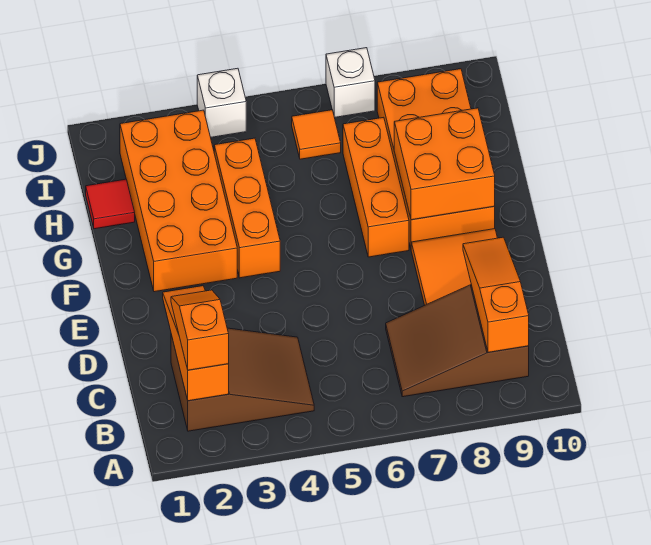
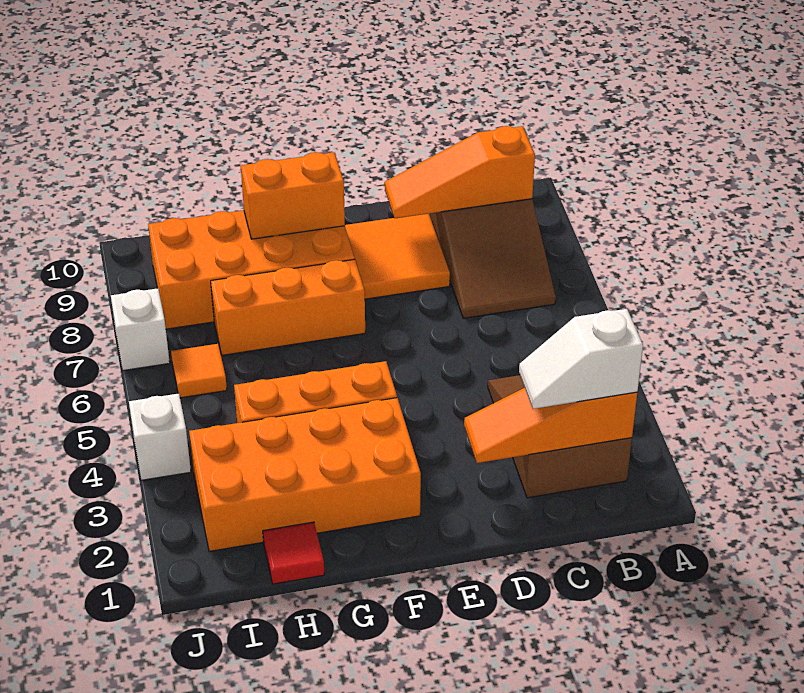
orange slope B2:C2 level 3 top B -> white slope B2:C2 level 3 top B
orange brick F8:G9 level 2 -> orange brick F9:G9 level 2

